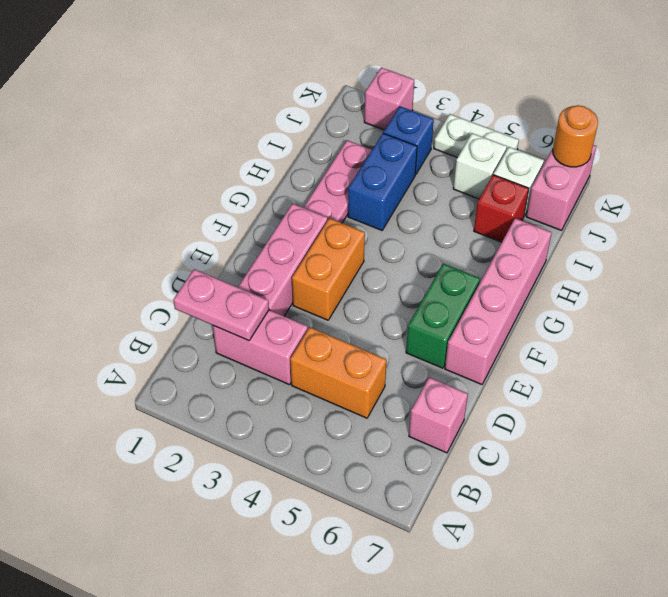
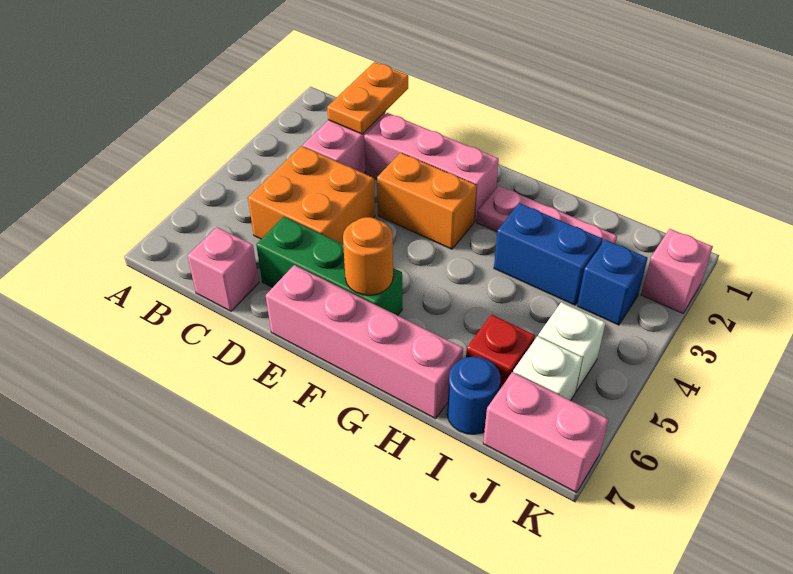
pink plate C1:C2 level 2 -> orange plate C1:C2 level 2
orange brick C4:C5 level 1 -> orange brick C4:D5 level 1
green brick E6:F6 level 1 -> green brick D6:F6 level 1
none -> blue round brick I7 level 1
white plate K4:K5 level 1 -> none
orange round brick K7 level 2 -> orange round brick F6 level 2

